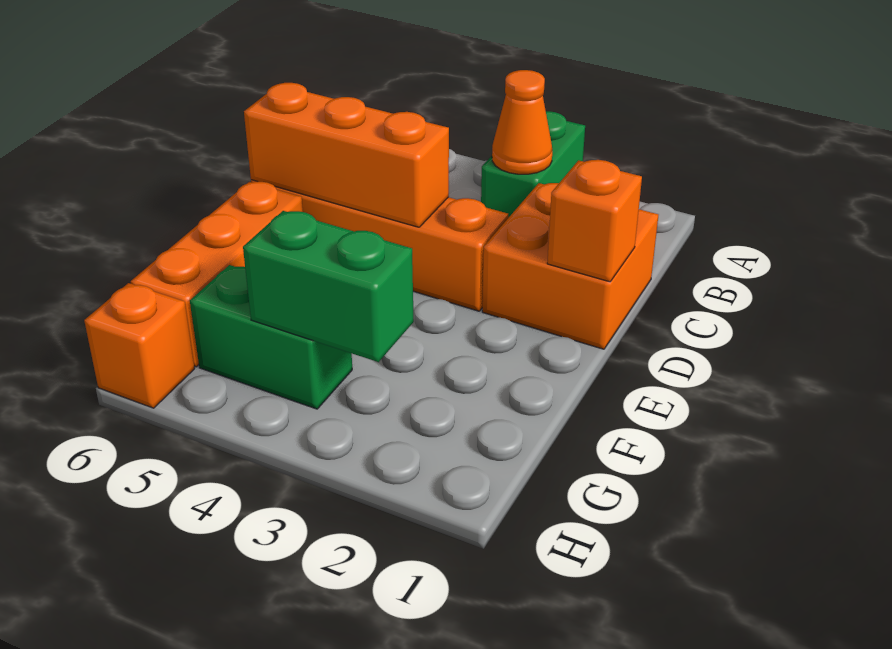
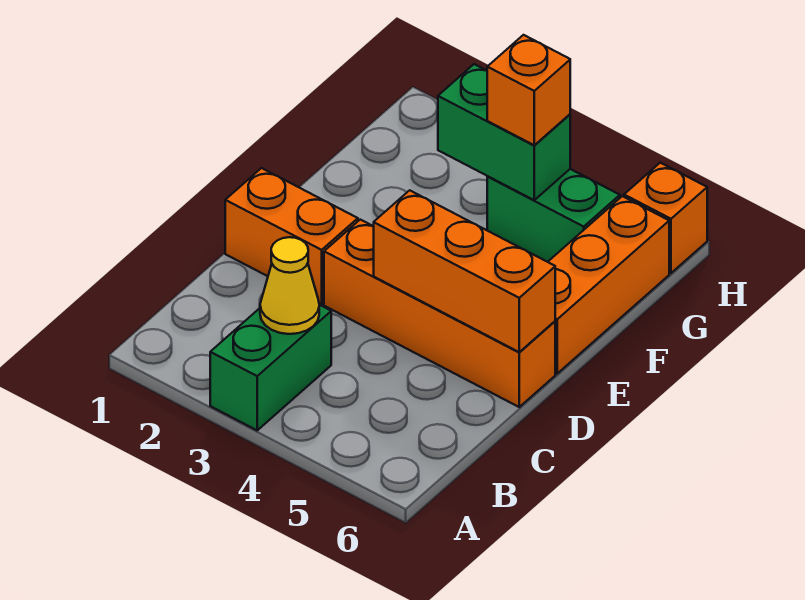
orange cone B3 level 2 -> yellow cone B3 level 2
orange brick C1:D2 level 1 -> orange brick D1:D2 level 1
orange brick D1 level 2 -> orange brick G4 level 3

